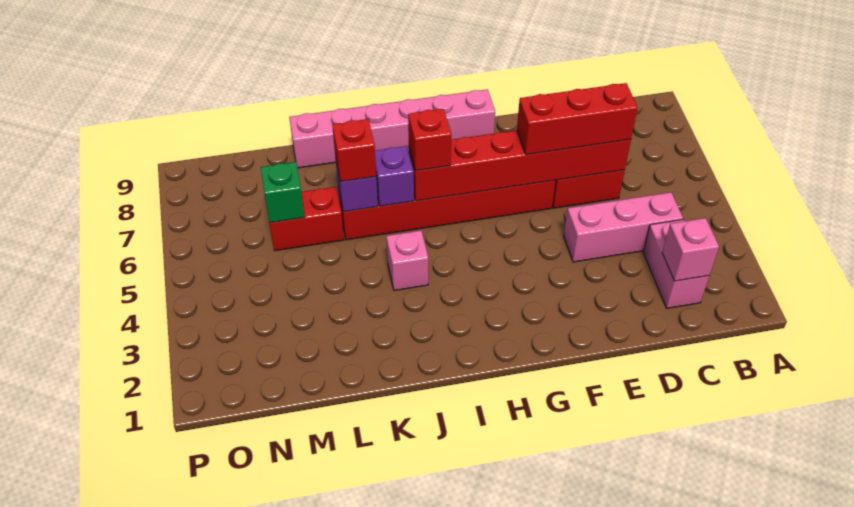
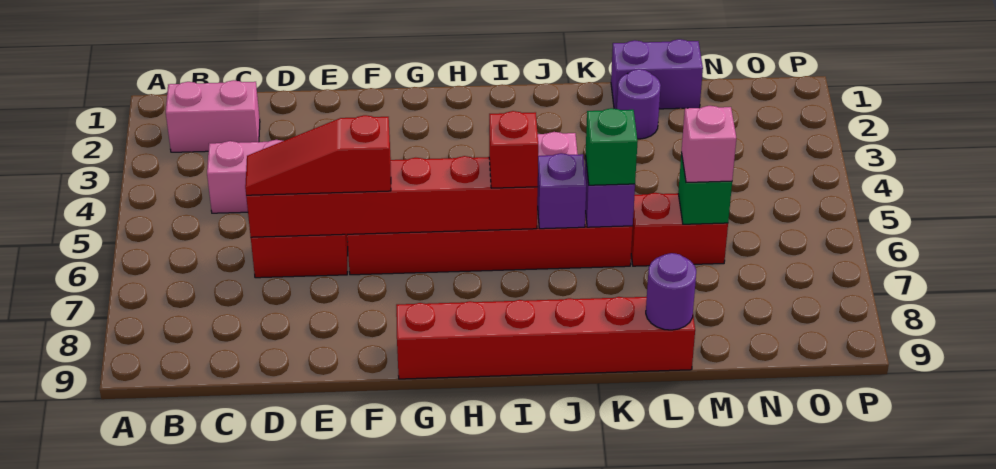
pink brick C2:C3 level 1 -> pink brick B2:C2 level 1
pink brick C2 level 2 -> pink brick M6 level 3
red brick D6:F6 level 3 -> red slope D6:F6 level 3 top F
pink brick G9:L9 level 1 -> red brick G9:L9 level 1
red brick K6 level 3 -> green brick K6 level 3
none -> purple brick L1:M1 level 1
none -> purple round brick L2 level 1
none -> purple round brick L9 level 2

